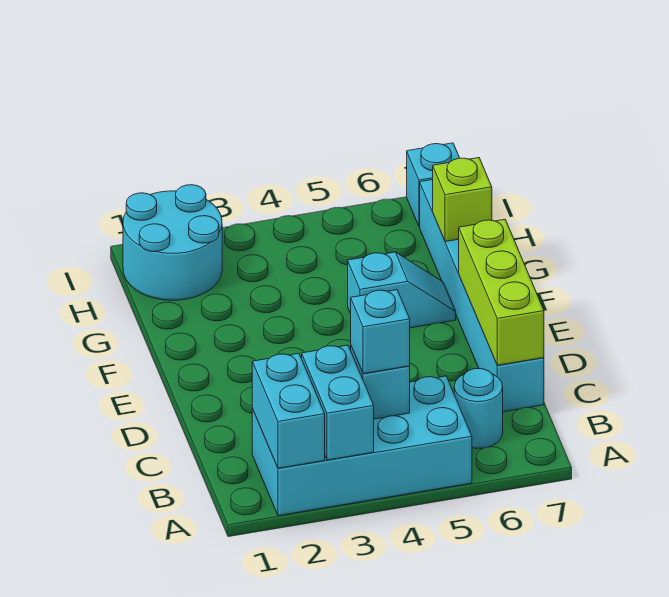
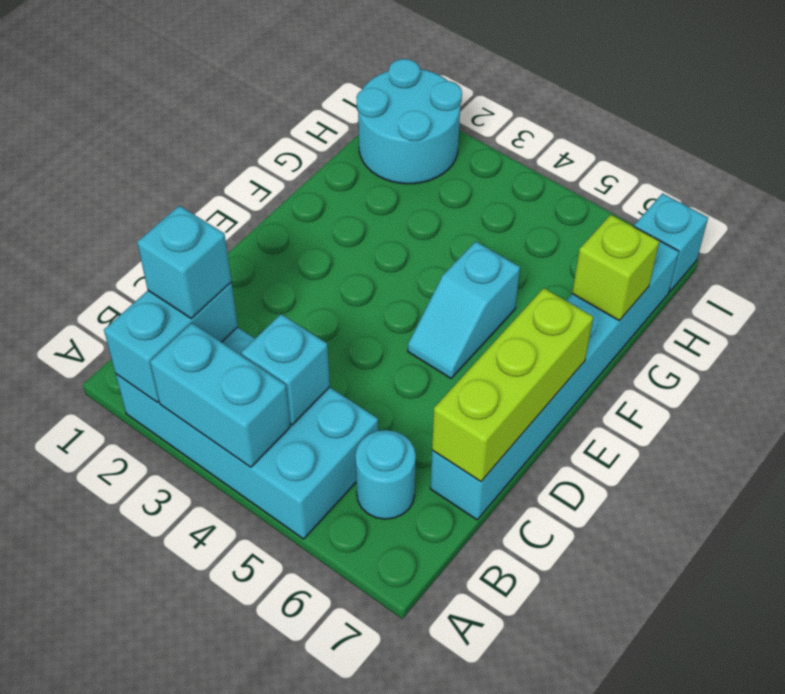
cyan brick A3:B3 level 2 -> cyan brick A3:A4 level 2
cyan brick B4 level 3 -> cyan brick B2 level 3
cyan slope F5:F6 level 1 top 5 -> cyan slope E5:F5 level 1 top F

